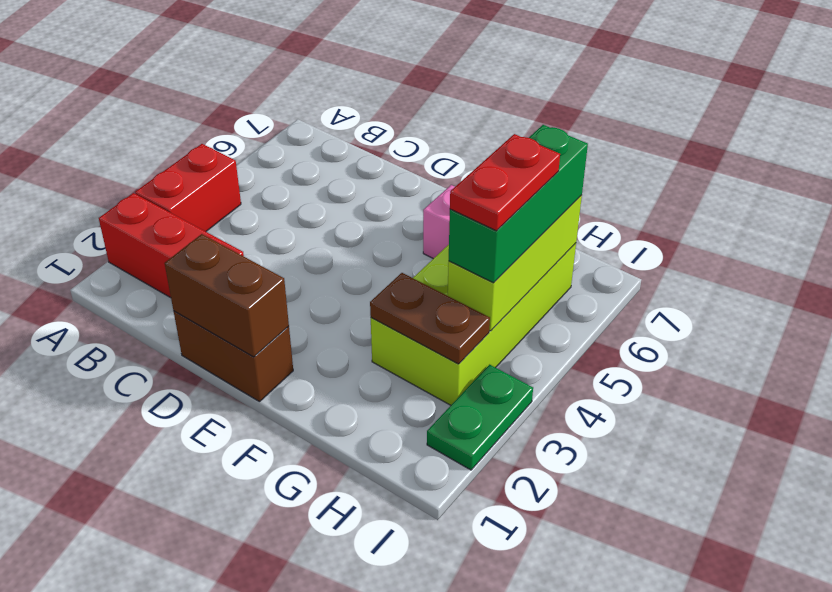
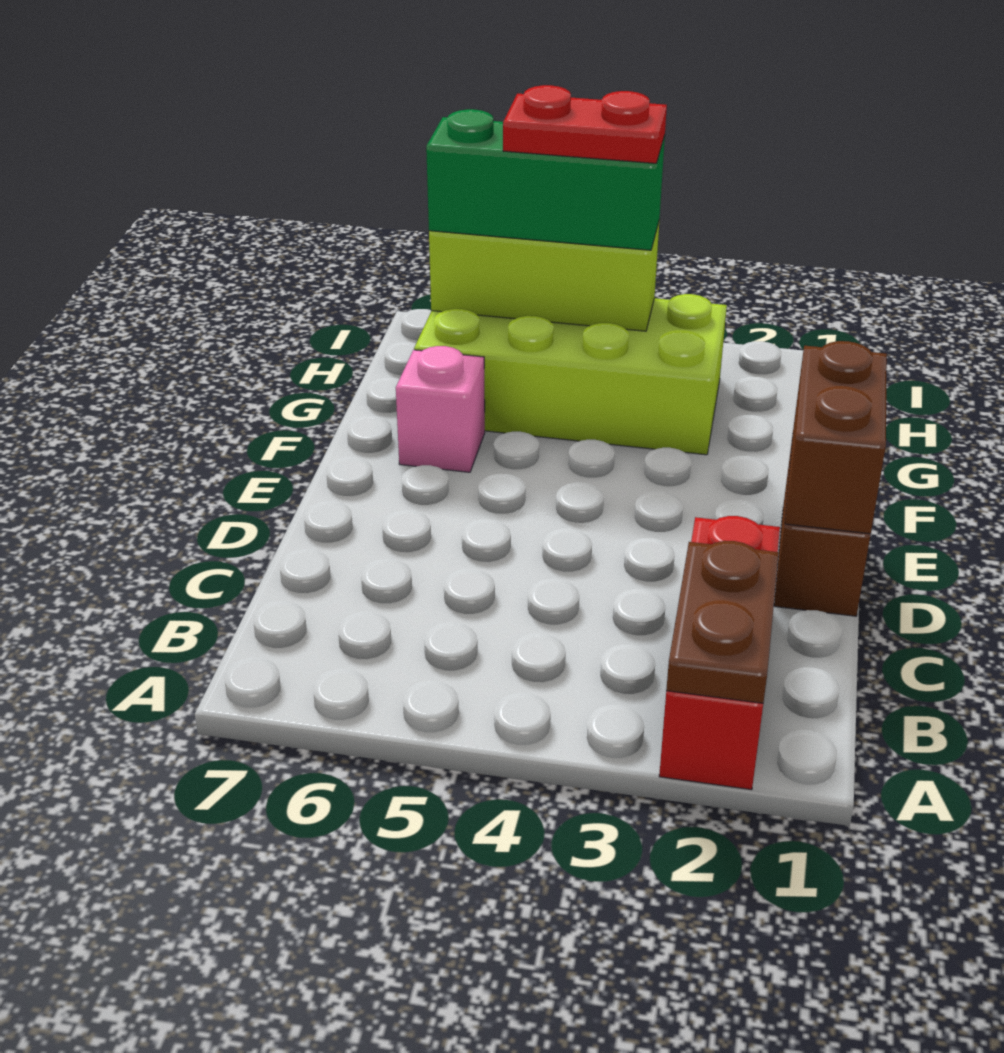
red brick A3:A4 level 1 -> none
brown plate G3:H3 level 2 -> brown plate A2:B2 level 2
green plate I2:I3 level 1 -> none

